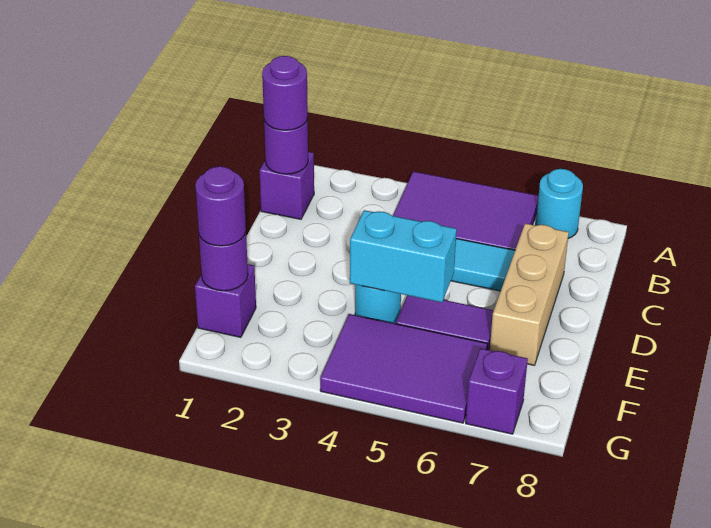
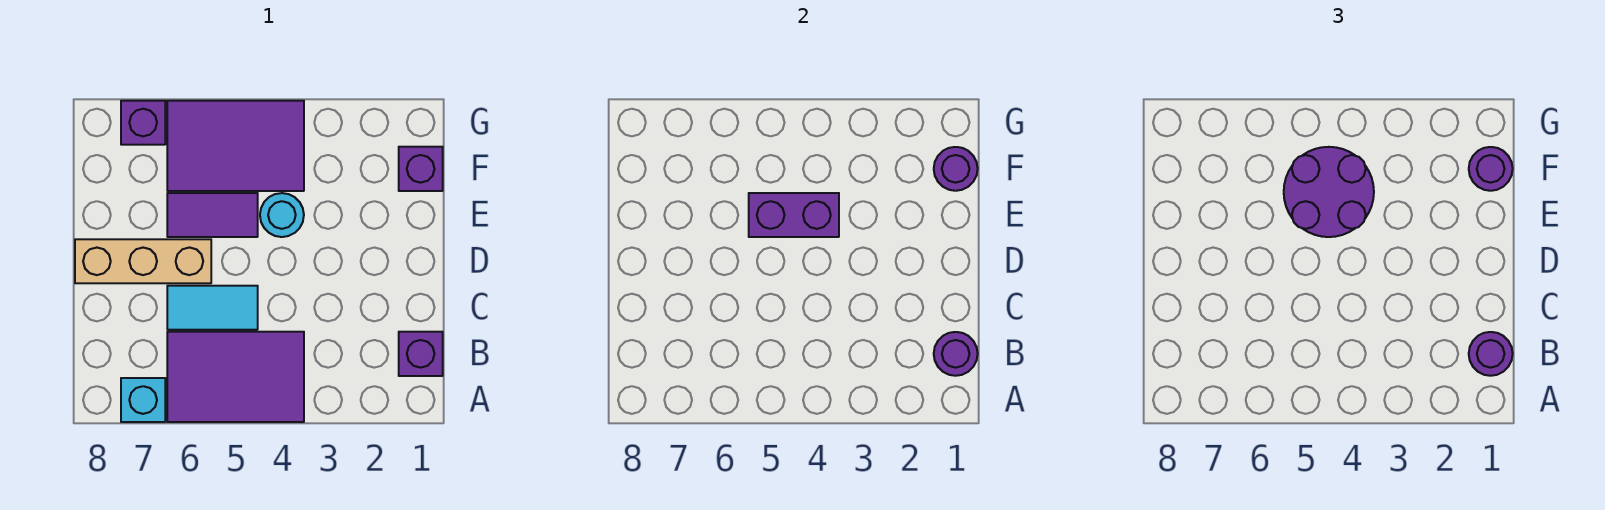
cyan round brick A7 level 1 -> cyan brick A7 level 1
tan brick C7:E7 level 1 -> tan brick D6:D8 level 1
cyan brick E4:E5 level 2 -> purple brick E4:E5 level 2
none -> purple round brick E4:F5 level 3

